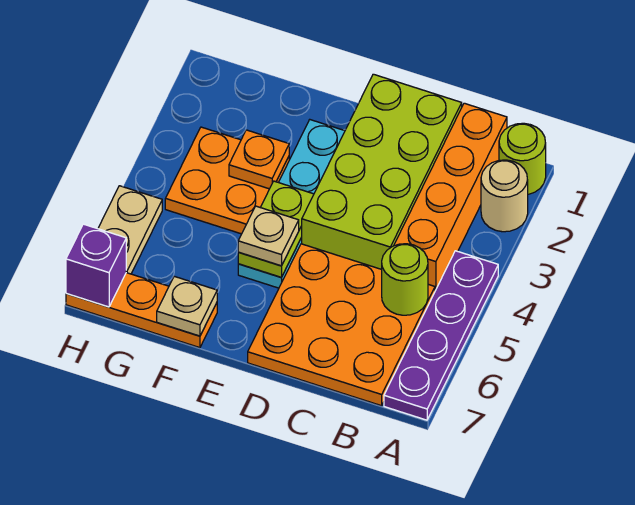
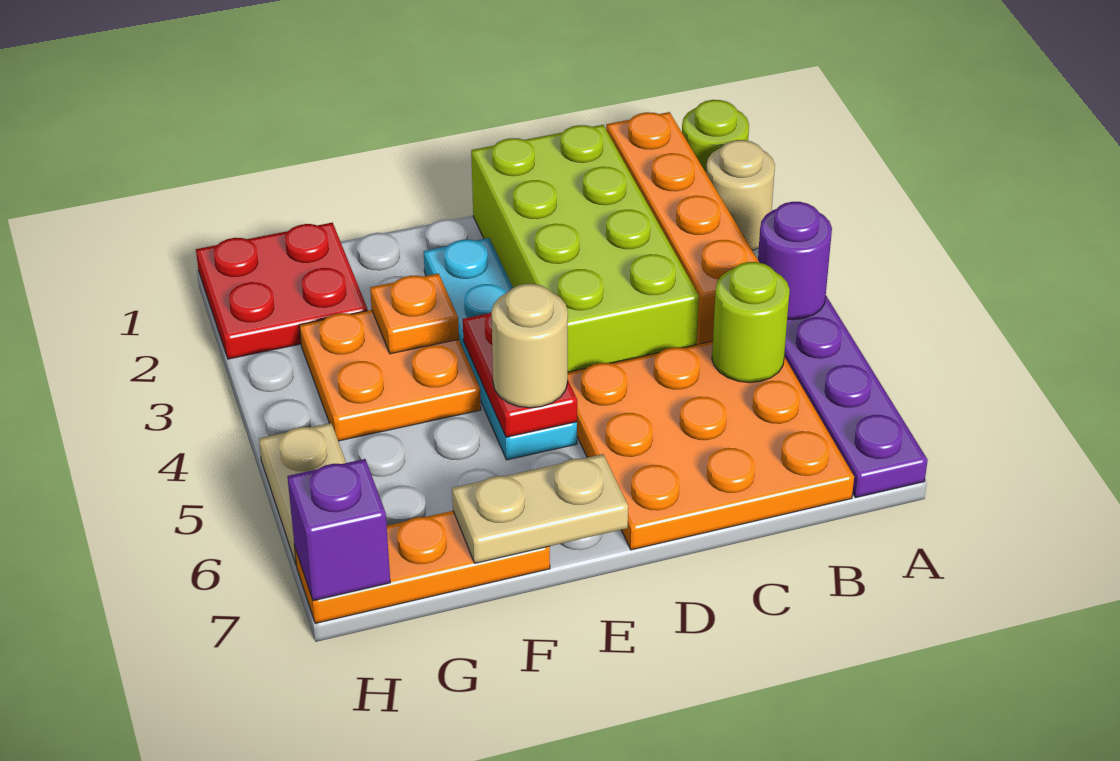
none -> purple round brick A4 level 2
lime plate E4:E5 level 2 -> red plate E4:E5 level 2
tan plate E5 level 3 -> tan round brick E5 level 3
tan plate F7 level 2 -> tan plate E7:F7 level 2
none -> red plate G1:H2 level 1

